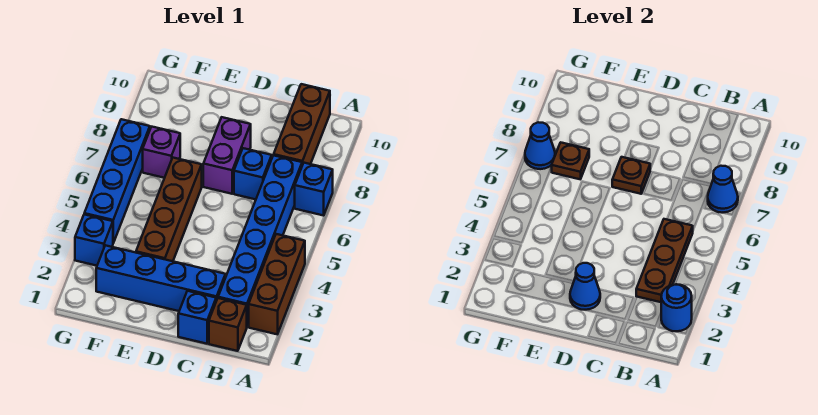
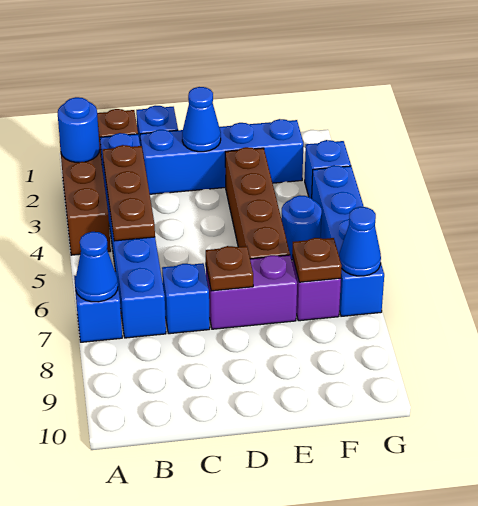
brown brick B8:B10 level 1 -> none
purple brick D7:D8 level 1 -> purple brick D7:E7 level 1
none -> blue round brick F5 level 1

